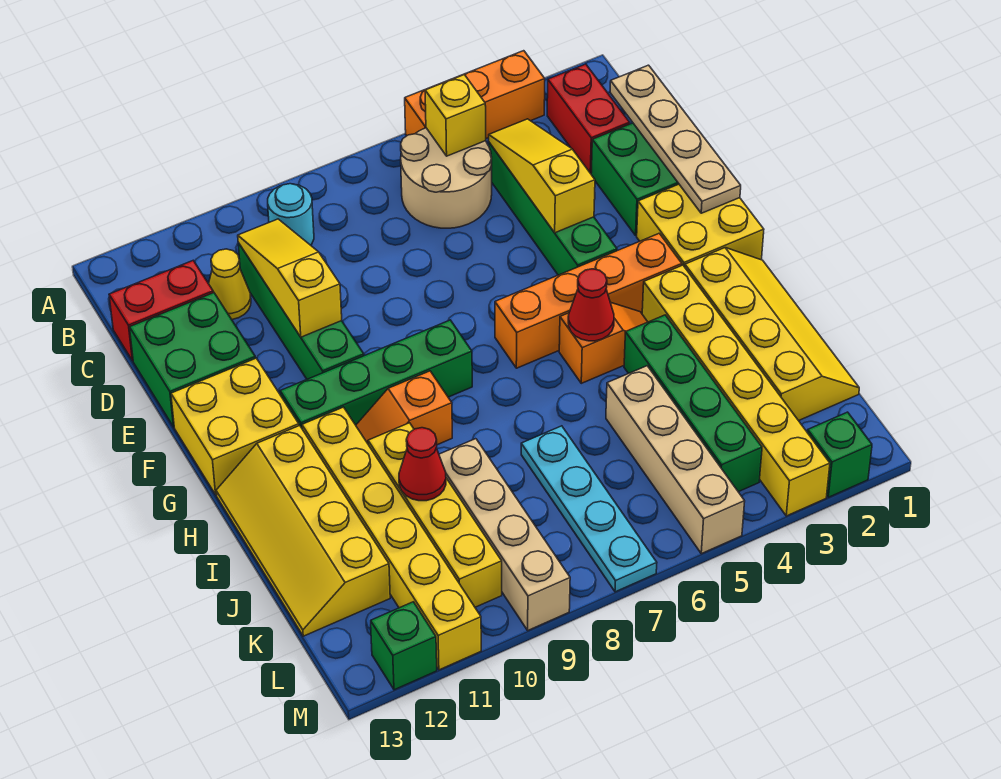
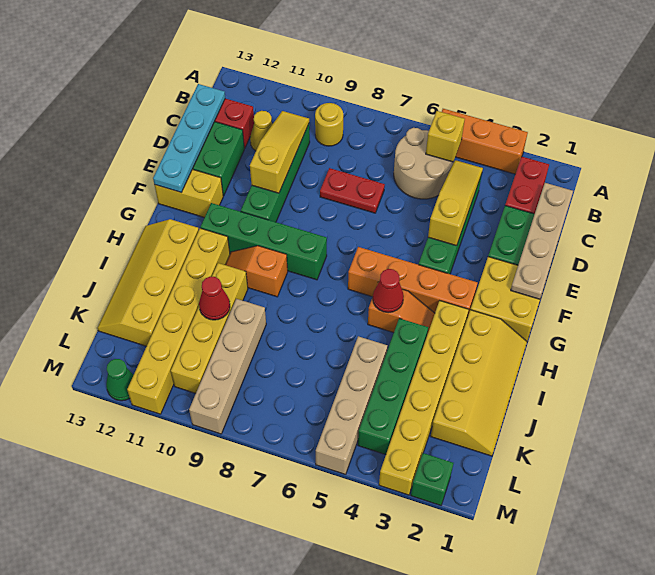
cyan round brick B9 level 1 -> yellow round brick B9 level 1
none -> red plate D7:D8 level 1
yellow brick F12:G13 level 1 -> yellow brick F12:F13 level 1
cyan plate J7:M7 level 1 -> cyan plate C13:F13 level 2
green brick M12 level 1 -> green cone M12 level 1

